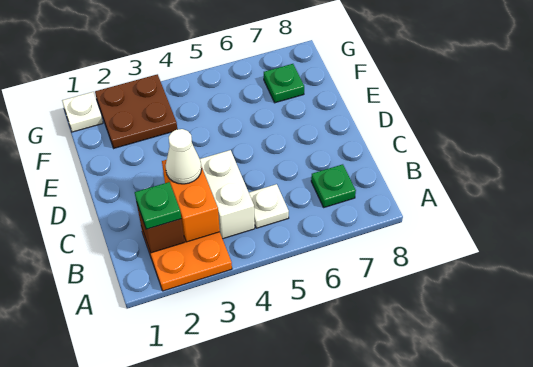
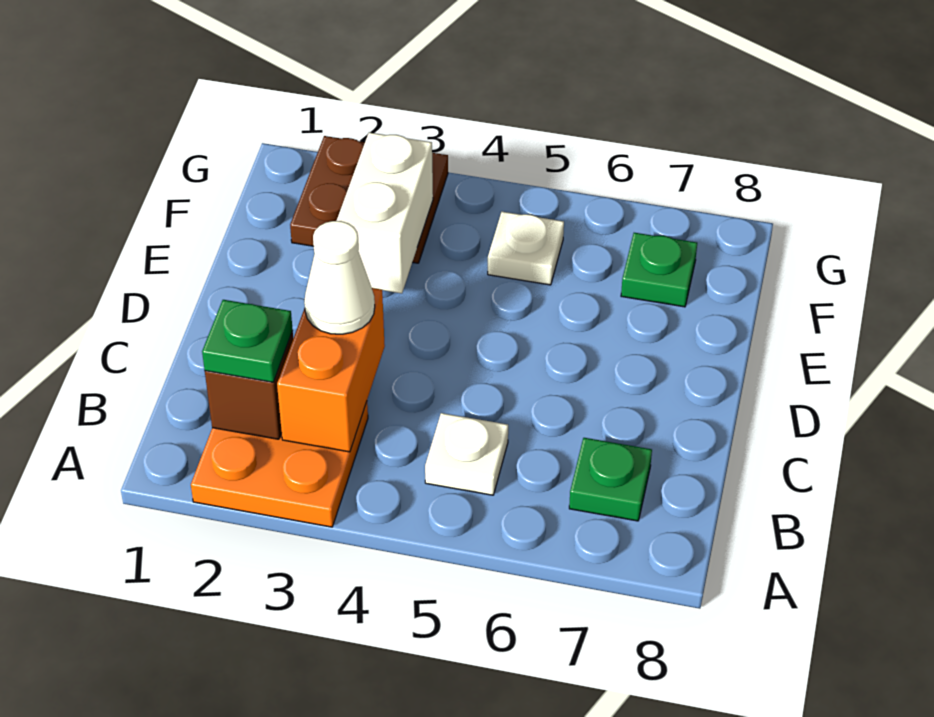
white brick B4:C4 level 1 -> white brick E3:F3 level 2
white plate G1 level 1 -> white plate F5 level 1

